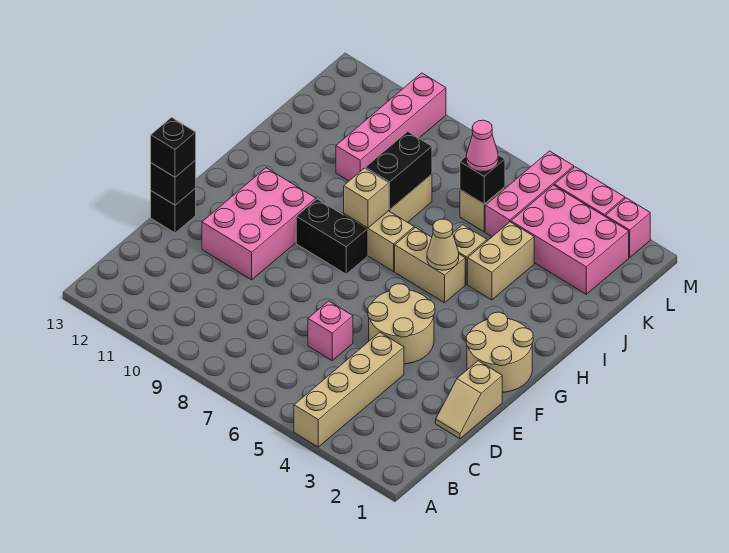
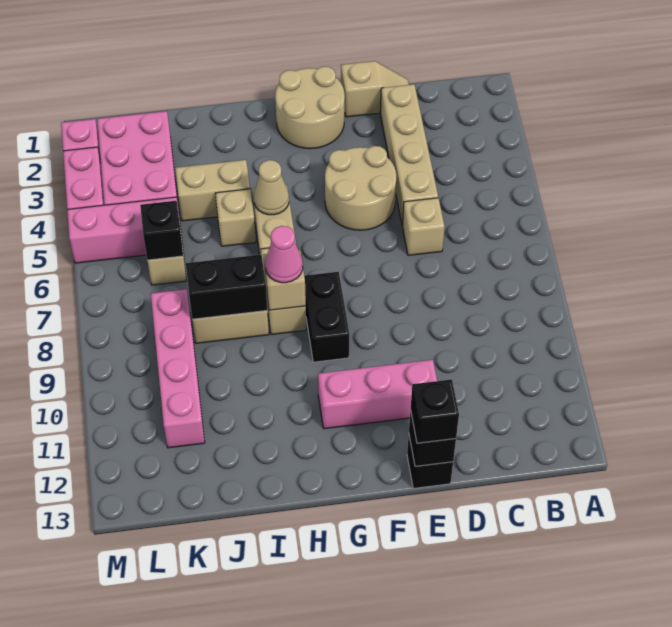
tan brick A4:D4 level 1 -> tan brick D2:D5 level 1
pink brick D6 level 1 -> tan brick D6 level 1
pink brick E10:G11 level 1 -> pink brick E11:G11 level 1
pink brick J10:M10 level 1 -> pink brick K8:K11 level 1
pink cone K6 level 3 -> pink cone H8 level 3

